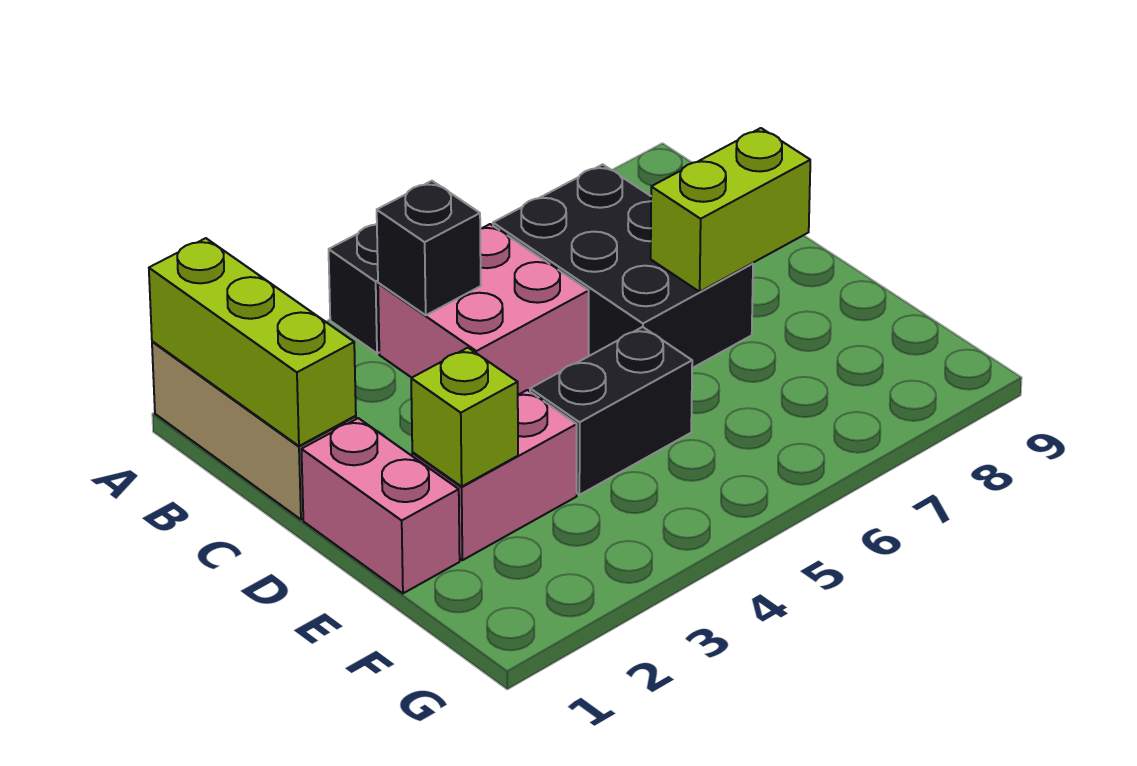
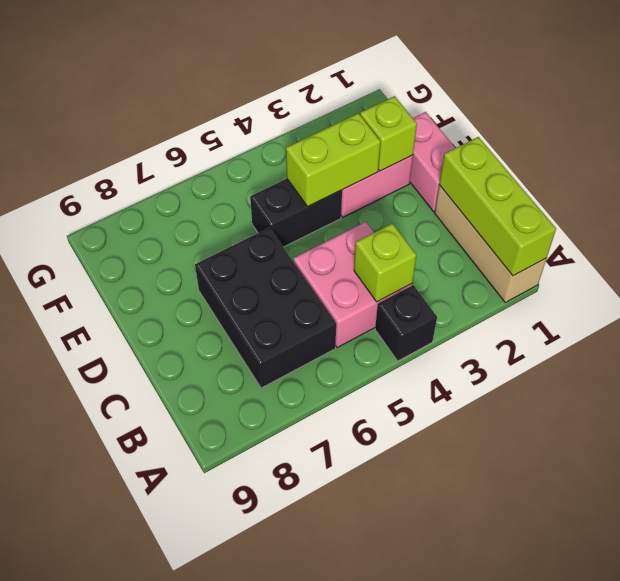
black brick B4 level 2 -> lime brick B4 level 2
lime brick D7:D8 level 2 -> lime brick E3:E4 level 2

